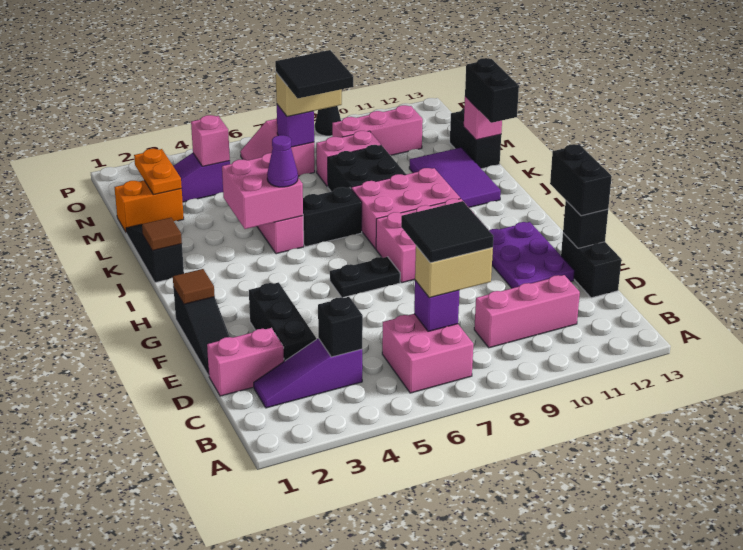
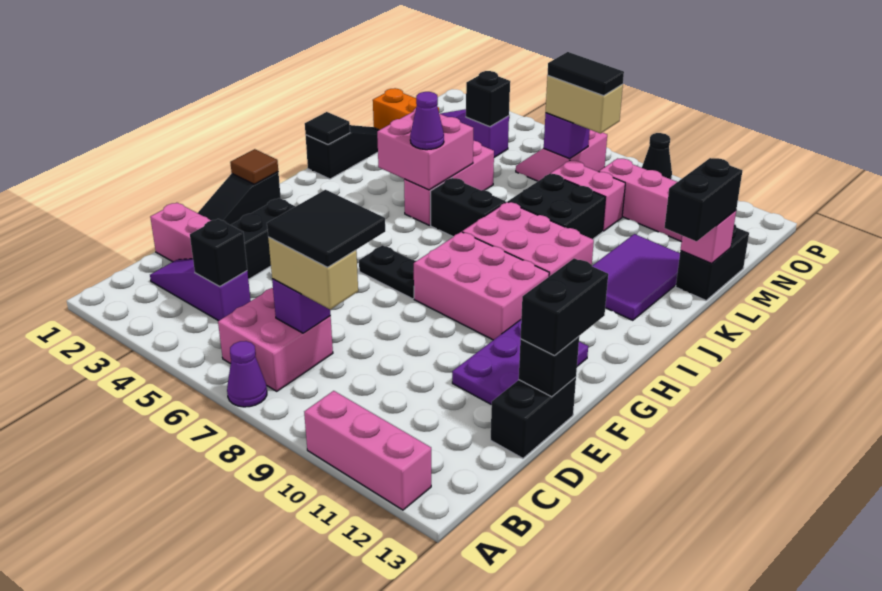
none -> purple cone A7 level 1
pink brick C9:C11 level 1 -> pink brick A10:A12 level 1
brown tile J1 level 2 -> black tile J1 level 2
orange plate M2:N2 level 2 -> none
black tile M7:N8 level 4 -> black tile N7:N8 level 4
pink brick N4 level 2 -> black brick N4 level 2

